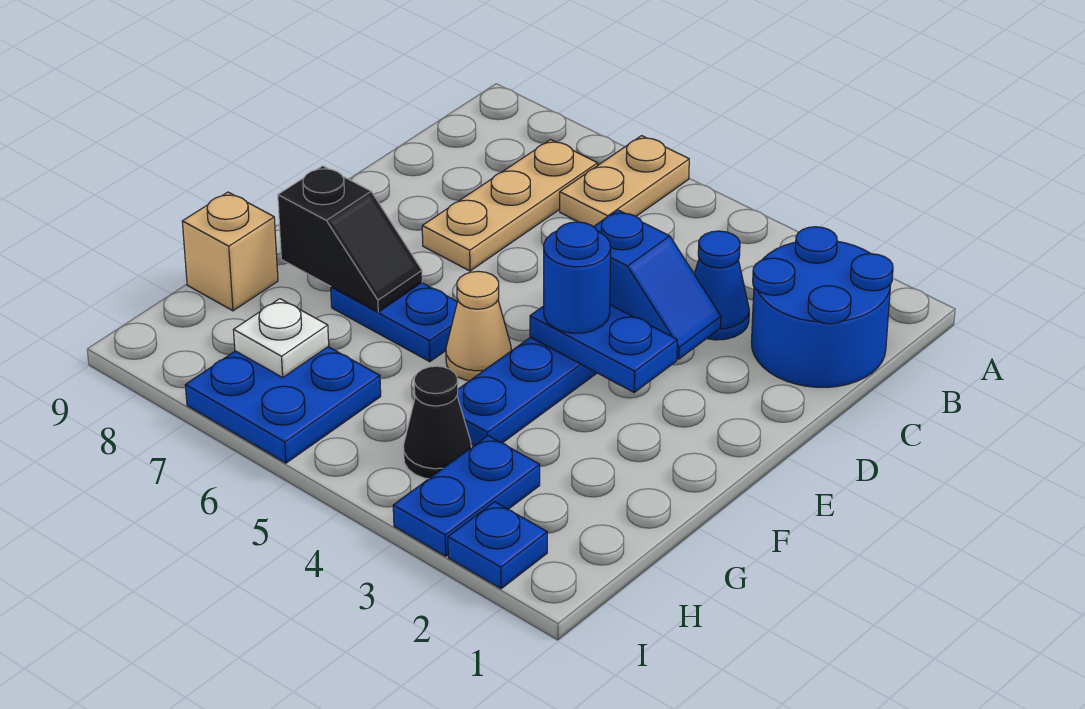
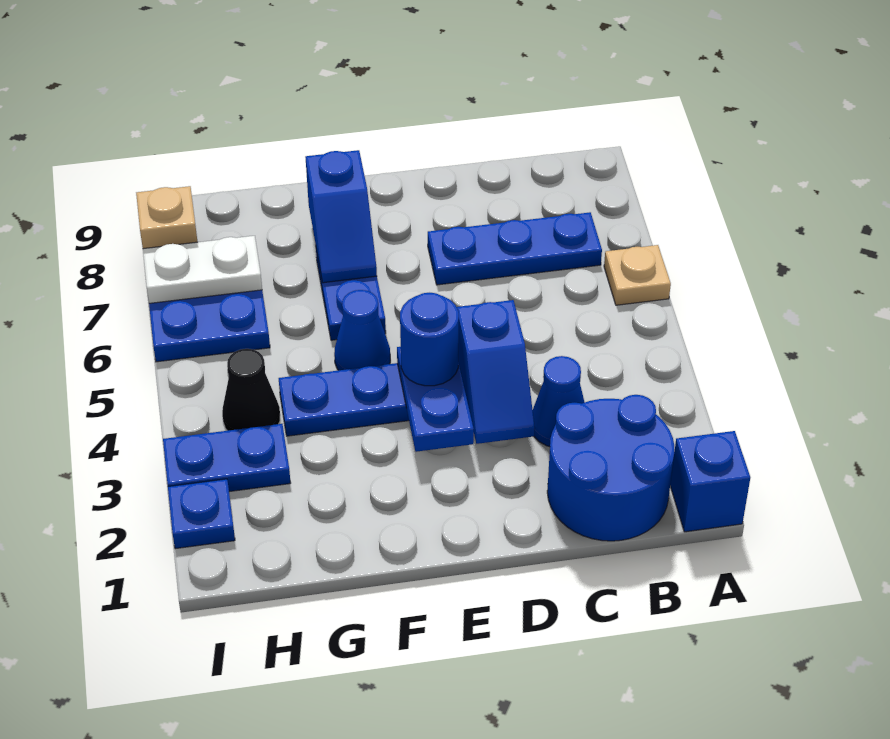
none -> blue brick A1 level 1
tan plate A6:B6 level 1 -> tan plate A6 level 1
tan plate B7:D7 level 1 -> blue plate B7:D7 level 1
tan cone F5 level 1 -> blue cone F5 level 1
black slope F7:F8 level 2 top 8 -> blue slope F7:F8 level 2 top 8
tan brick G9 level 1 -> tan brick I8 level 1
white plate H7 level 2 -> white plate H7:I7 level 2

